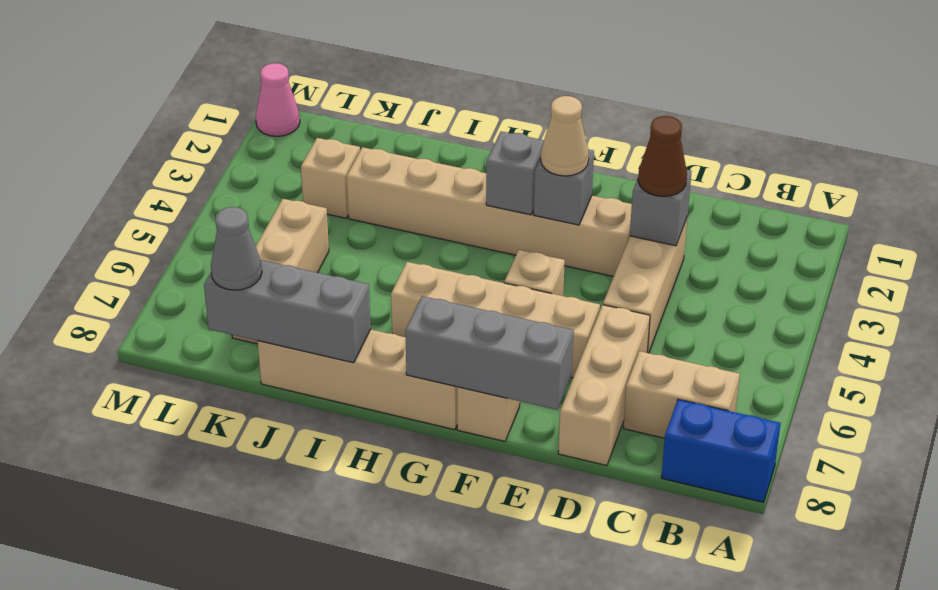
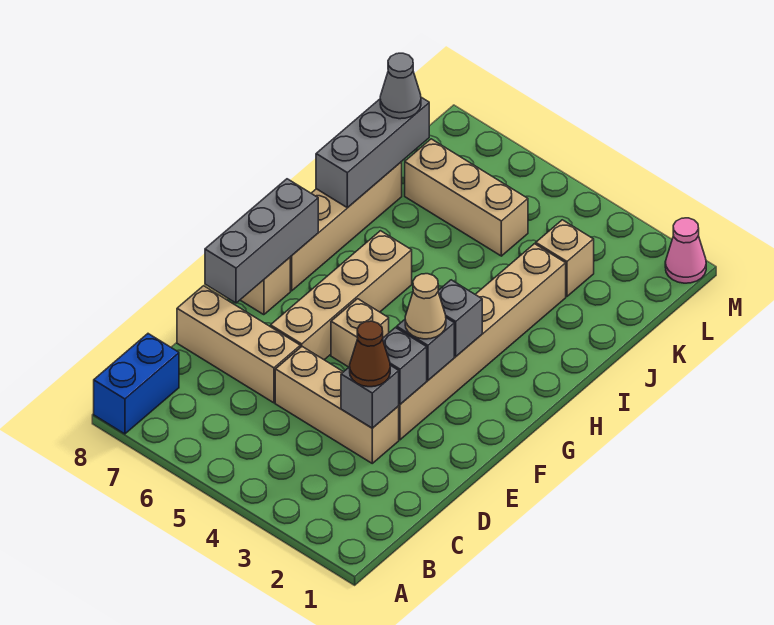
tan brick B7:C7 level 1 -> none
none -> grey brick E3 level 2

